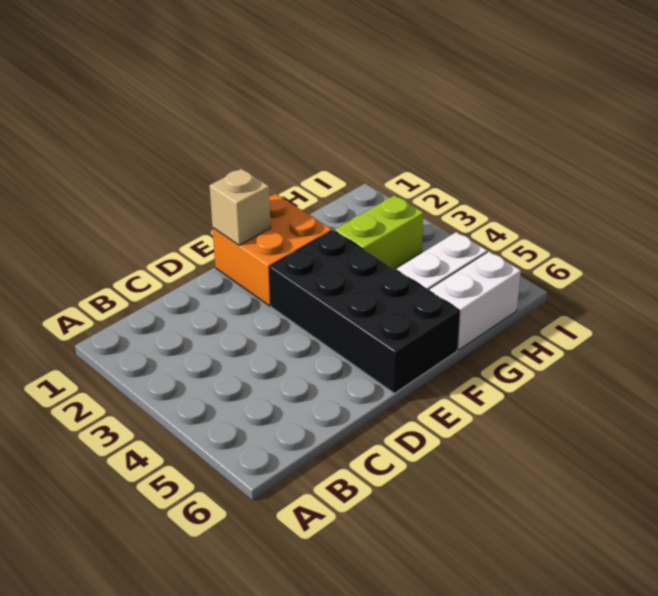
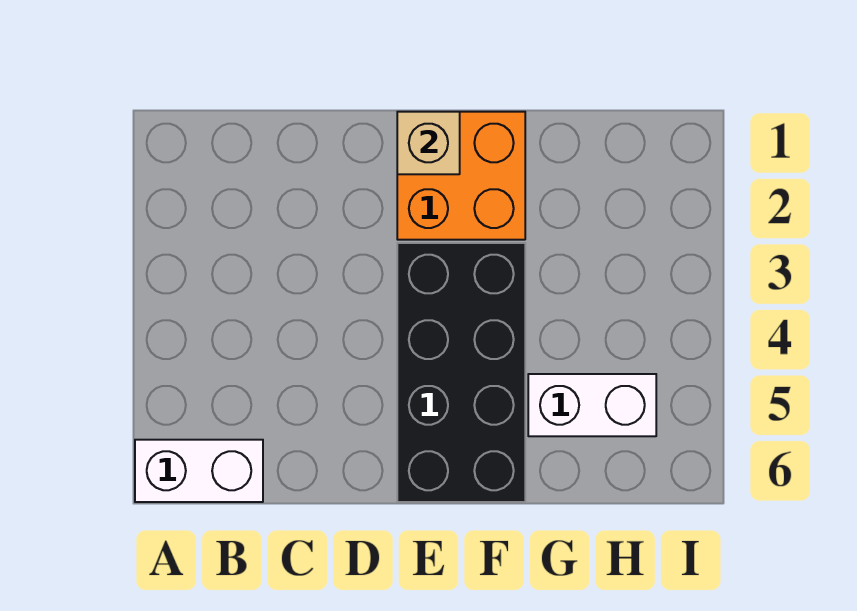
lime brick G3:H3 level 1 -> none
white brick G6:H6 level 1 -> white brick A6:B6 level 1

